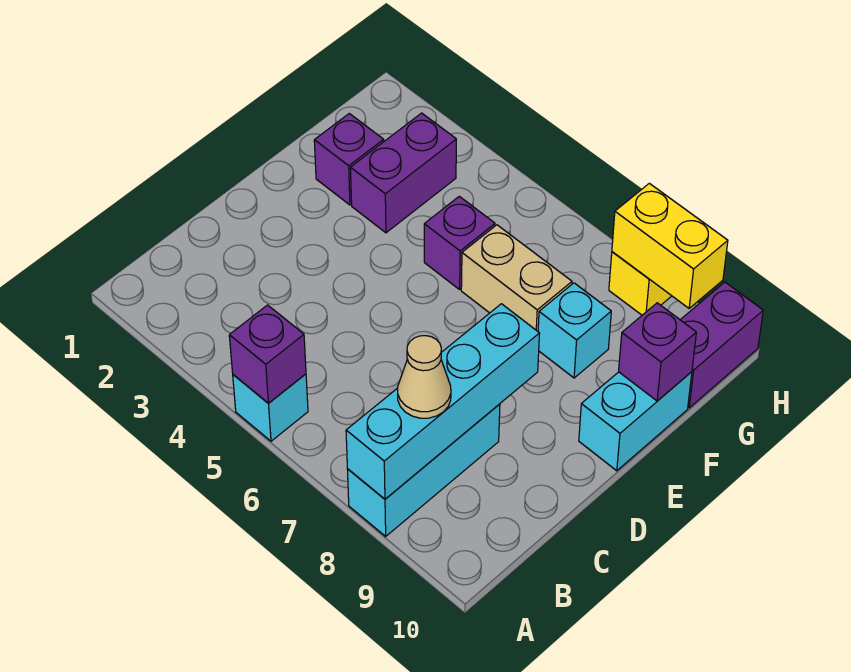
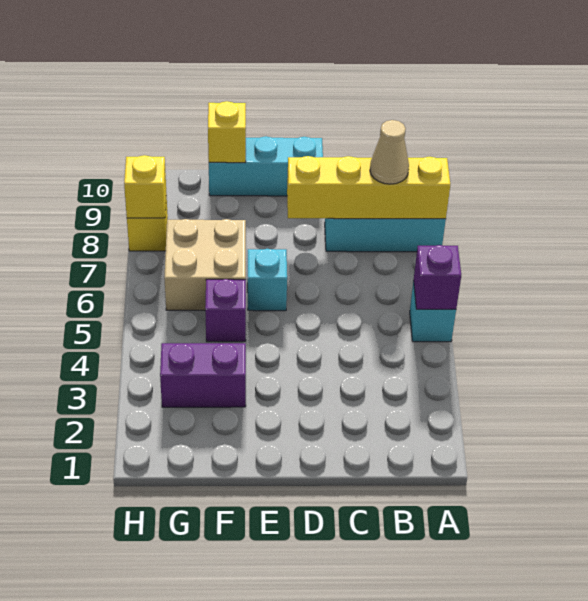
cyan brick A8:D8 level 2 -> yellow brick A8:D8 level 2
cyan brick E10:F10 level 1 -> cyan brick D10:F10 level 1
purple brick F2 level 1 -> none
tan brick F6:F7 level 1 -> tan brick F6:G7 level 1
cyan brick F8 level 1 -> cyan brick E6 level 1
purple brick F10 level 2 -> yellow brick F10 level 2
purple brick G10:H10 level 1 -> none
yellow brick H8:H9 level 2 -> yellow brick H8 level 2

